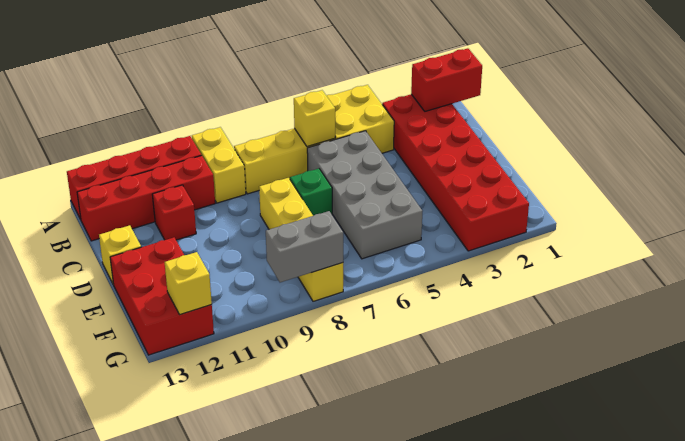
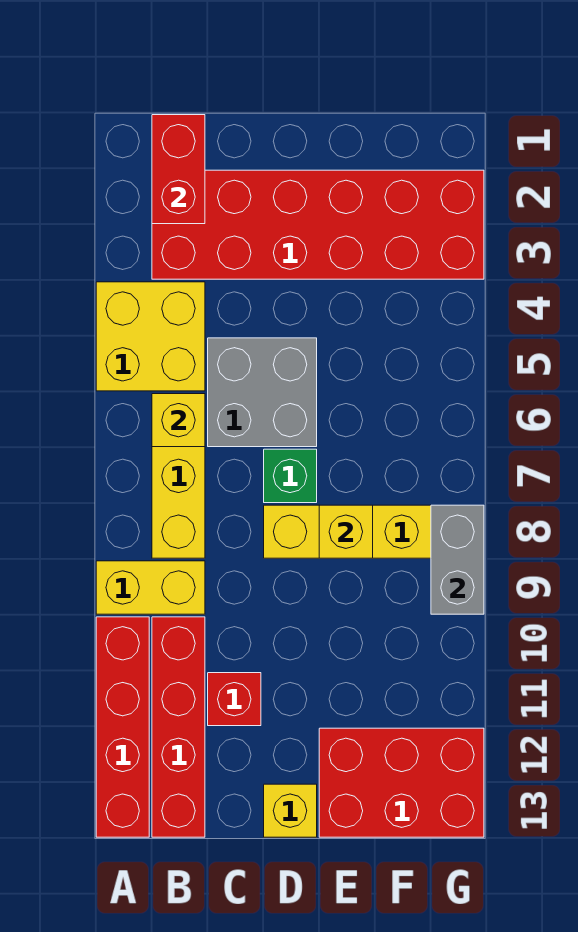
grey brick C5:F6 level 1 -> grey brick C5:D6 level 1
yellow brick G12 level 2 -> yellow brick E8 level 2

